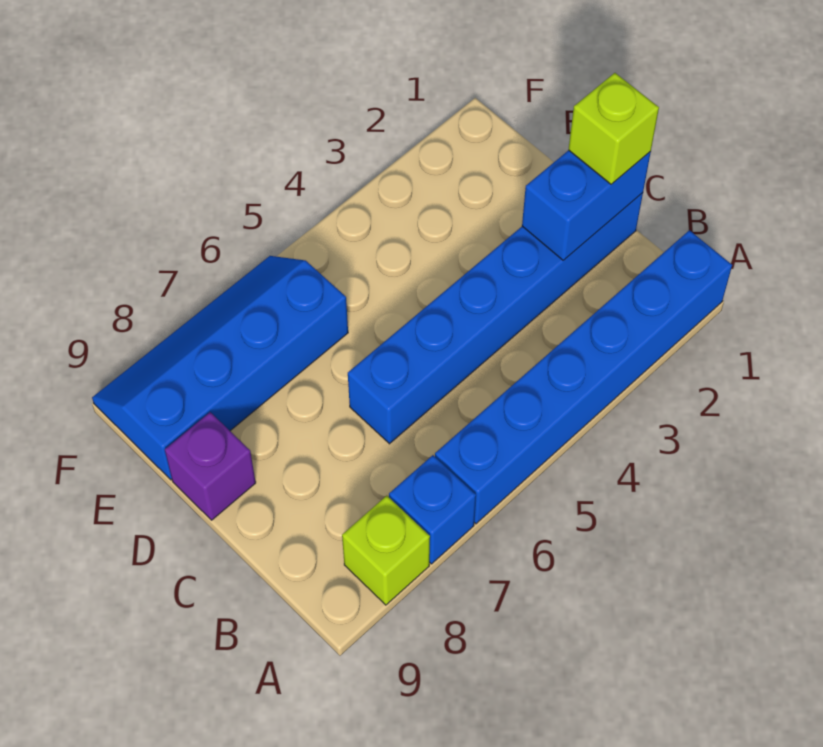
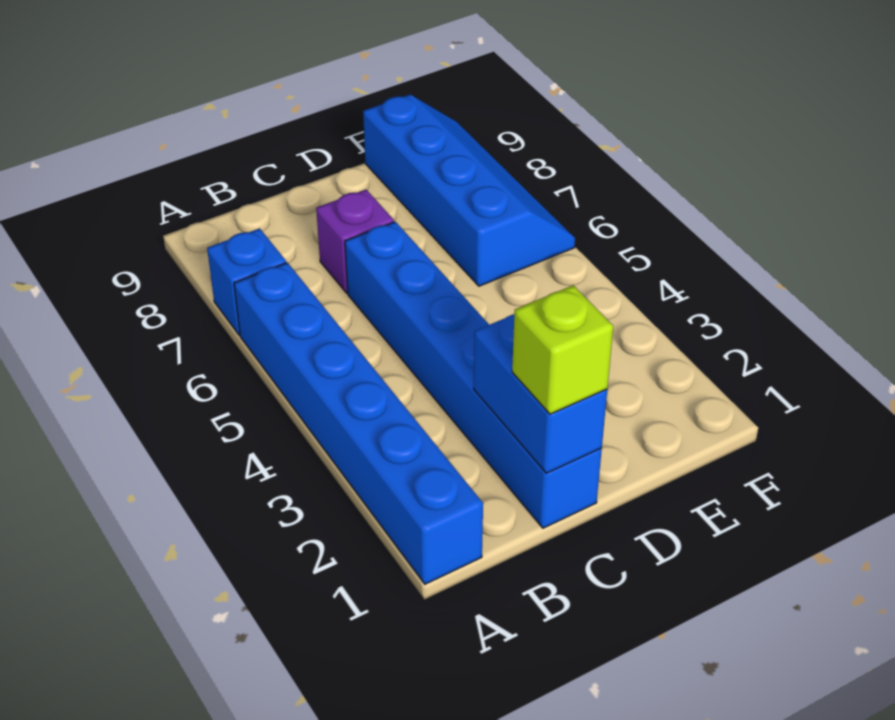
lime brick A8 level 1 -> none
purple brick D9 level 1 -> purple brick C7 level 1

